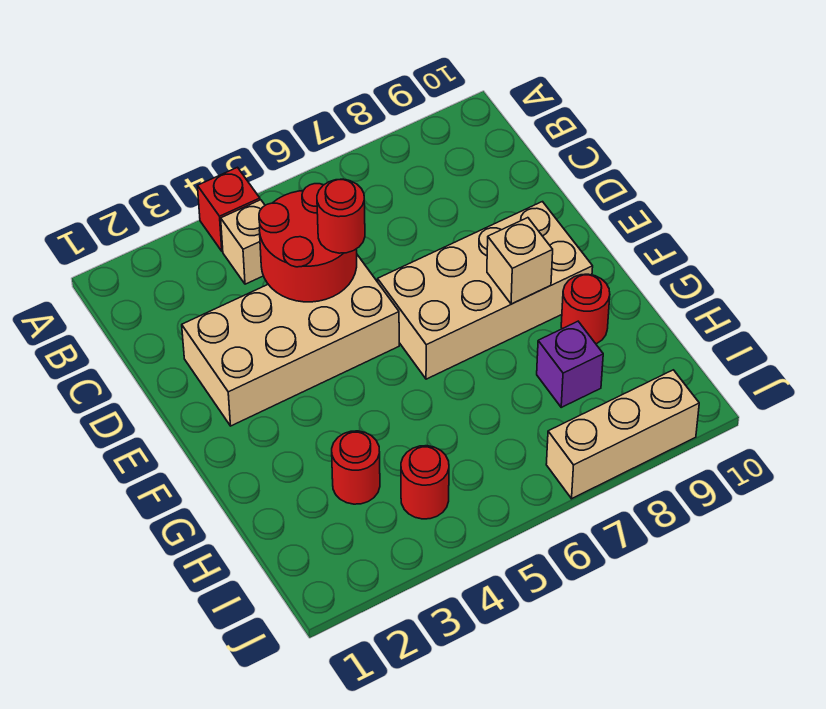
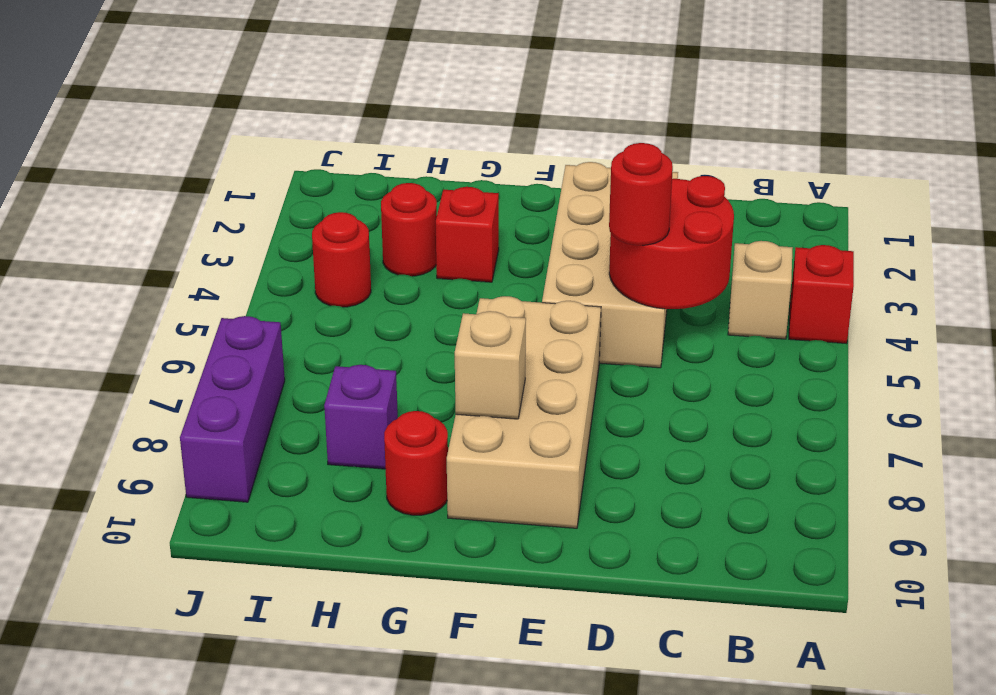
none -> red brick G3 level 1
tan brick J7:J9 level 1 -> purple brick J7:J9 level 1

